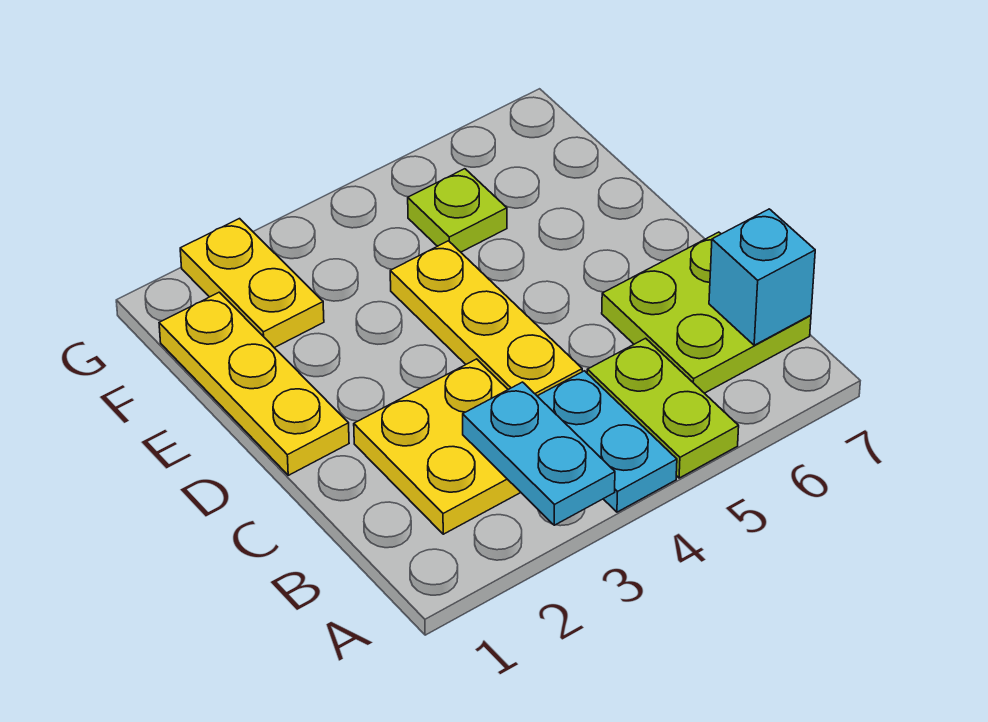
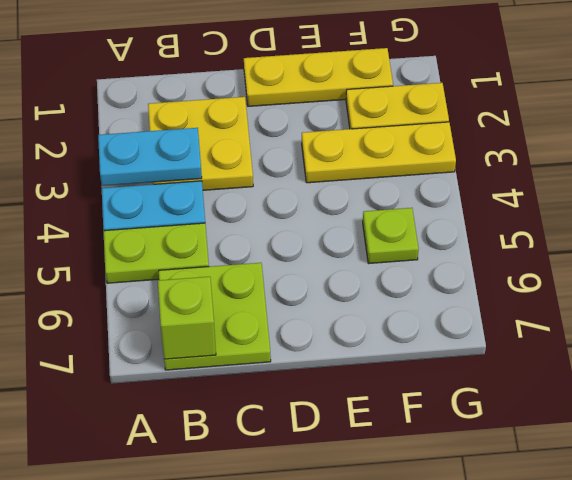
cyan brick B7 level 2 -> lime brick B7 level 2
yellow plate C4:E4 level 1 -> yellow plate E3:G3 level 1

